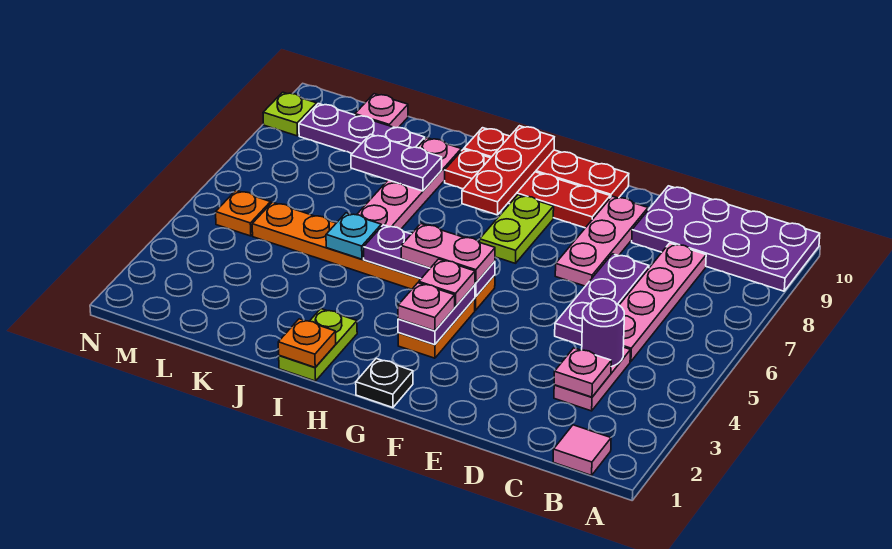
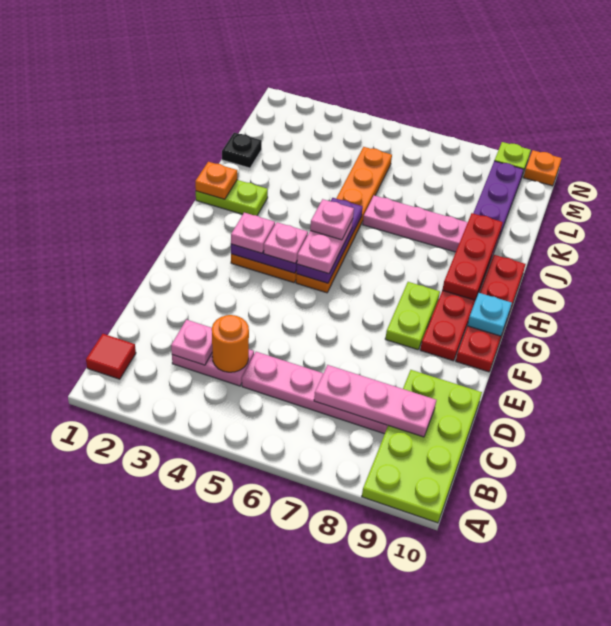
purple plate A9:D10 level 1 -> lime plate A9:D10 level 1
pink tile B1 level 1 -> red tile B1 level 1
purple round brick C4 level 2 -> orange round brick C4 level 2
purple plate D5:D7 level 1 -> none
pink plate E7:E9 level 1 -> pink plate C7:C9 level 2
black plate G1 level 1 -> black plate K1 level 1
lime plate G7:G8 level 1 -> lime plate F8:G8 level 1
red plate H8:H10 level 2 -> red plate H9:J9 level 2
cyan plate J5 level 2 -> cyan plate G10 level 2
purple plate J8:K8 level 2 -> none
pink plate L10 level 1 -> pink plate H5 level 4
orange plate M5 level 1 -> orange plate N10 level 1

